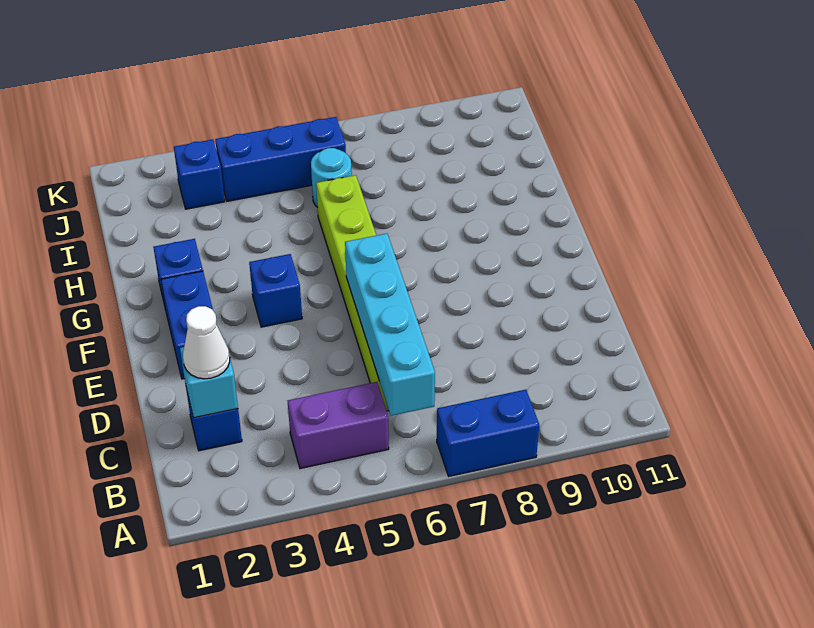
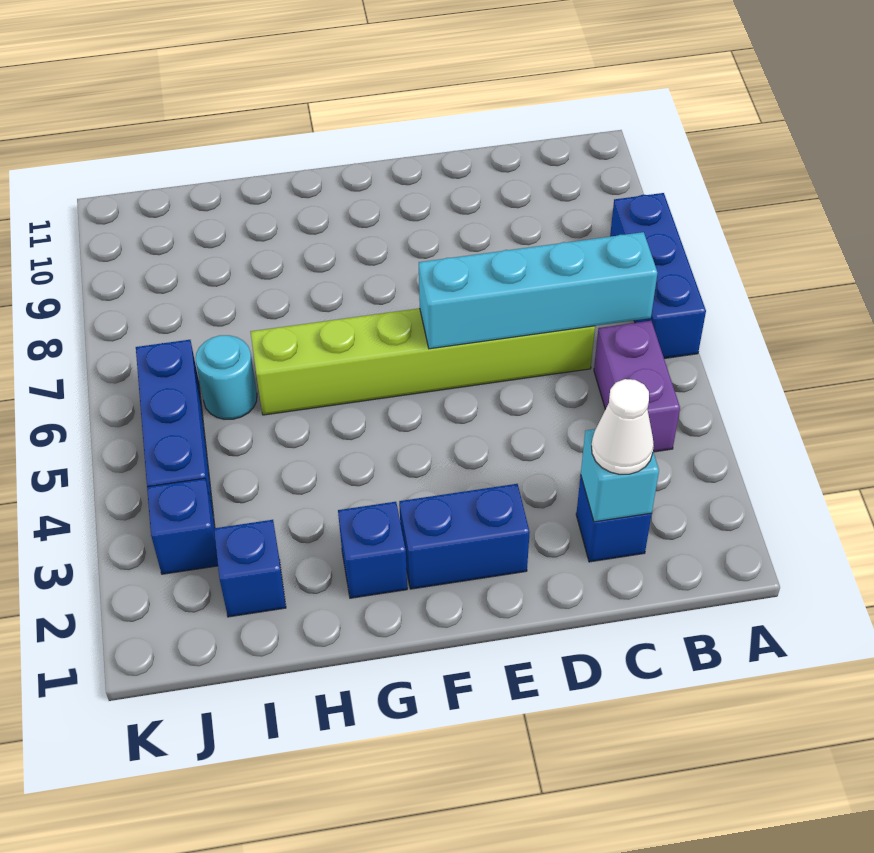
blue brick A7:A8 level 1 -> blue brick A6:A8 level 1
blue brick F4 level 1 -> blue brick I2 level 1

